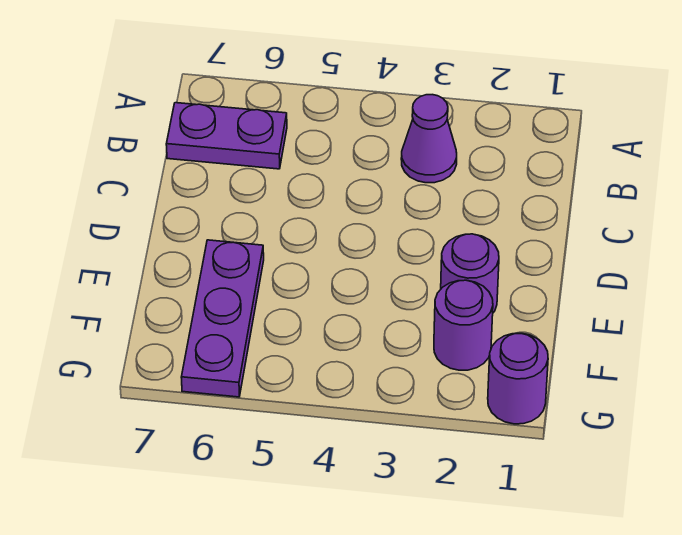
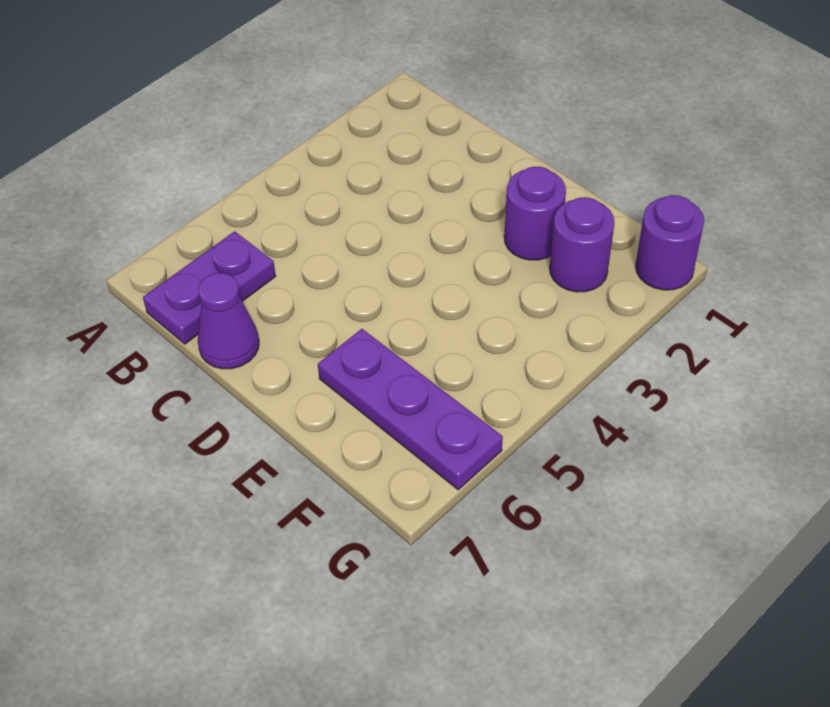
purple cone B3 level 1 -> purple cone C7 level 1

